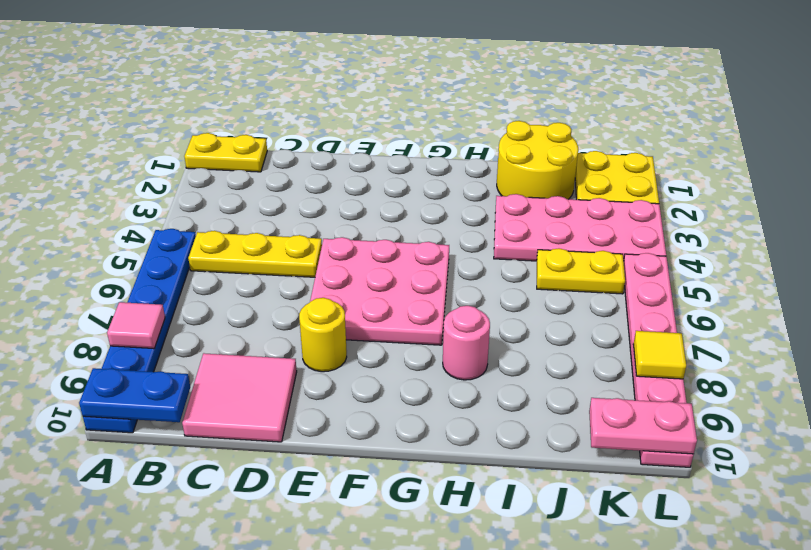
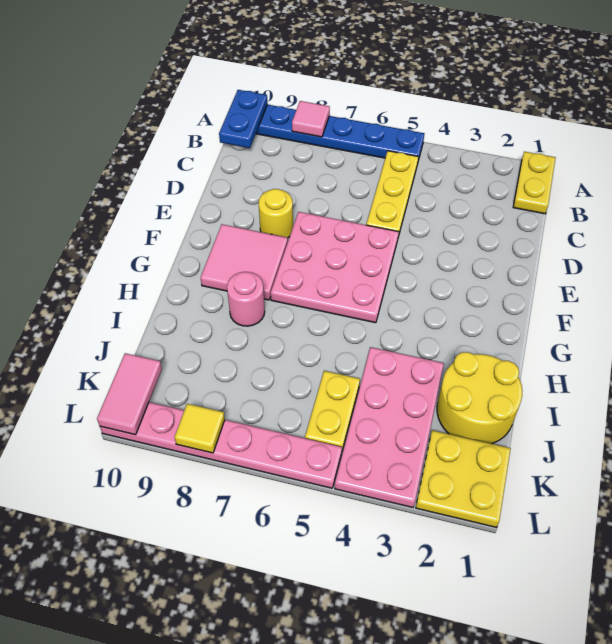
pink tile C9:D10 level 1 -> pink tile F8:G9 level 1
pink plate K10:L10 level 2 -> pink tile K10:L10 level 2

